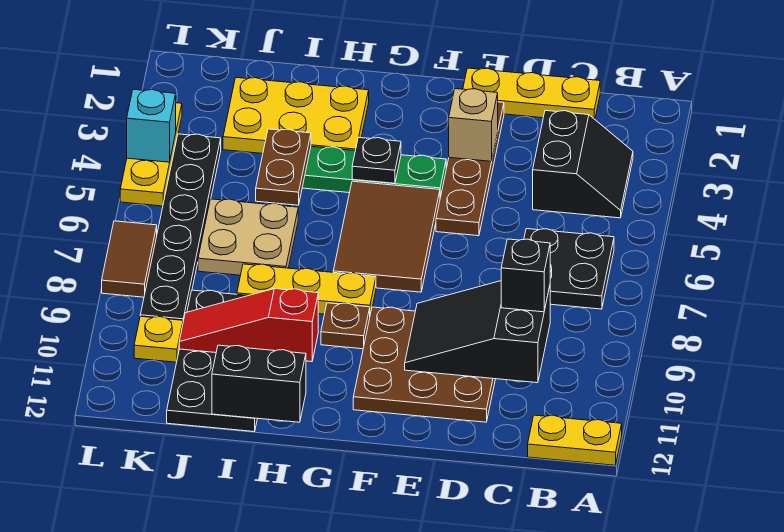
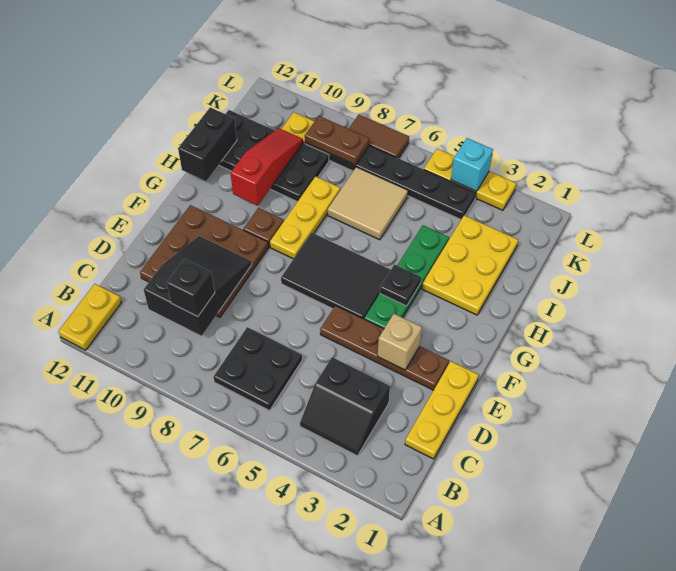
brown tile F5:G7 level 1 -> black tile F5:G7 level 1
brown plate I4:I5 level 2 -> brown plate K8:K9 level 2
tan plate I6:J7 level 1 -> tan tile I6:J7 level 1

